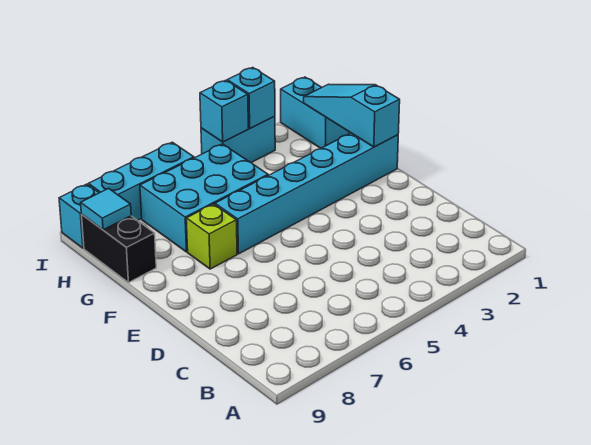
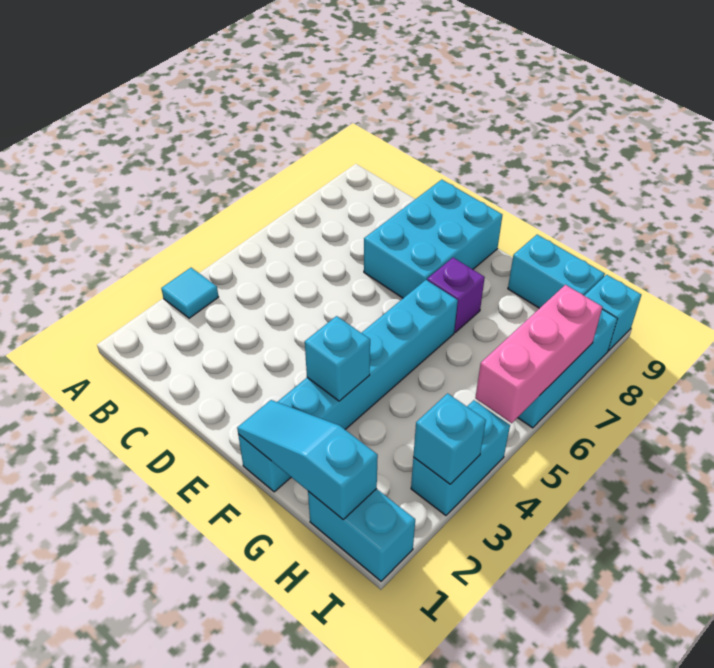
cyan slope F1:H1 level 2 top F -> cyan slope F1:H1 level 2 top H
lime brick F7 level 1 -> purple brick F7 level 1
cyan brick G5:H7 level 1 -> cyan brick D7:E9 level 1
black brick G9:H9 level 1 -> cyan brick G9:H9 level 1
cyan tile H9 level 2 -> cyan tile A3 level 1
cyan brick I4 level 2 -> cyan brick F3 level 2
none -> pink brick I5:I7 level 2

